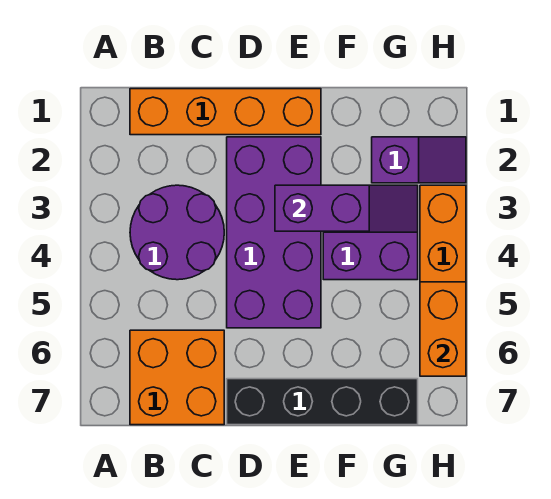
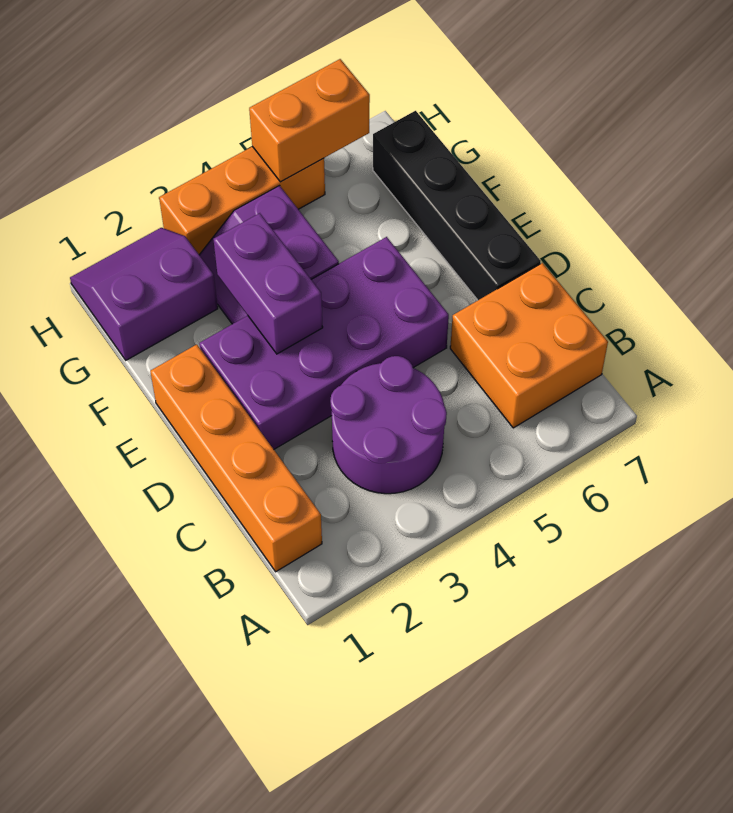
purple slope G2:H2 level 1 top G -> purple slope G1:H2 level 1 top G

